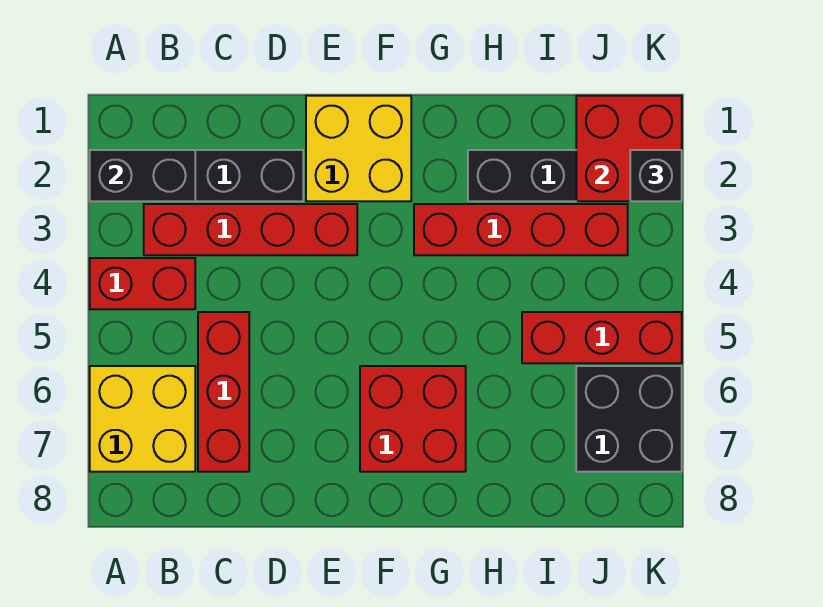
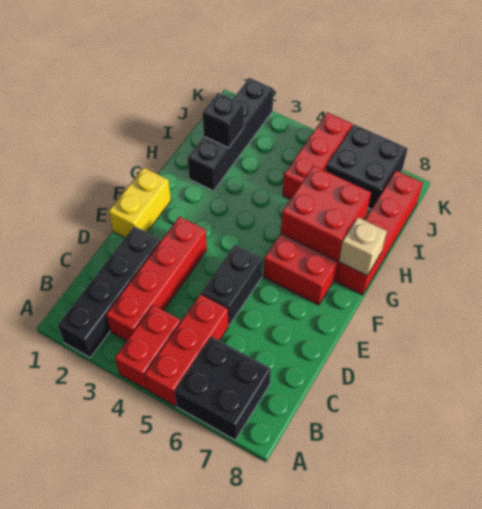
black brick A2:B2 level 2 -> black brick D5:E5 level 1
yellow brick A6:B7 level 1 -> black brick A6:B7 level 1
red brick C5:C7 level 1 -> red brick A5:C5 level 1
yellow brick E1:F2 level 1 -> yellow brick E1:F1 level 1
red brick G3:J3 level 1 -> red brick G8:J8 level 1
none -> tan brick G8 level 2
red brick J1:K2 level 2 -> red brick G6:H7 level 2
black brick K2 level 3 -> black brick I2 level 2

